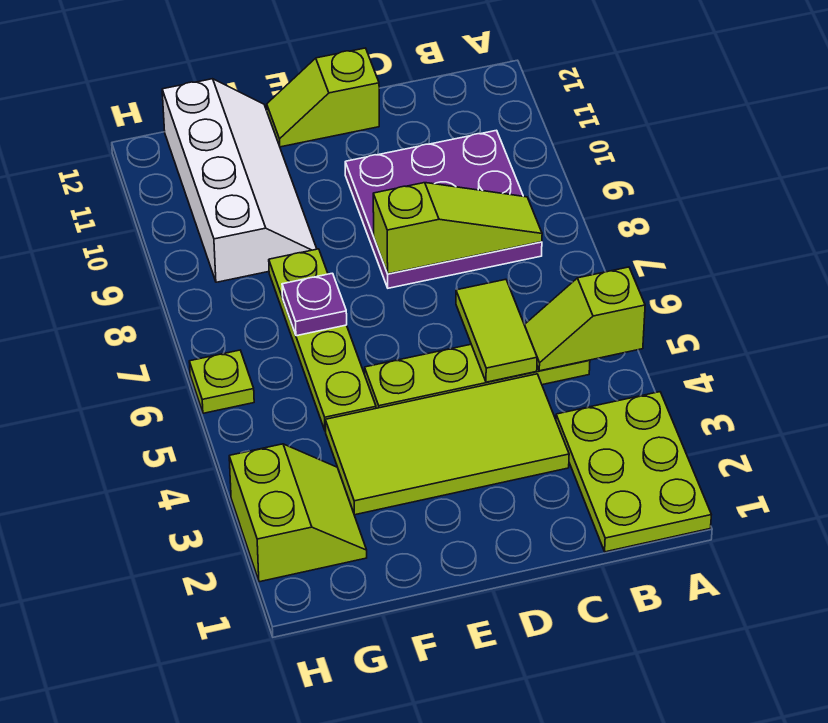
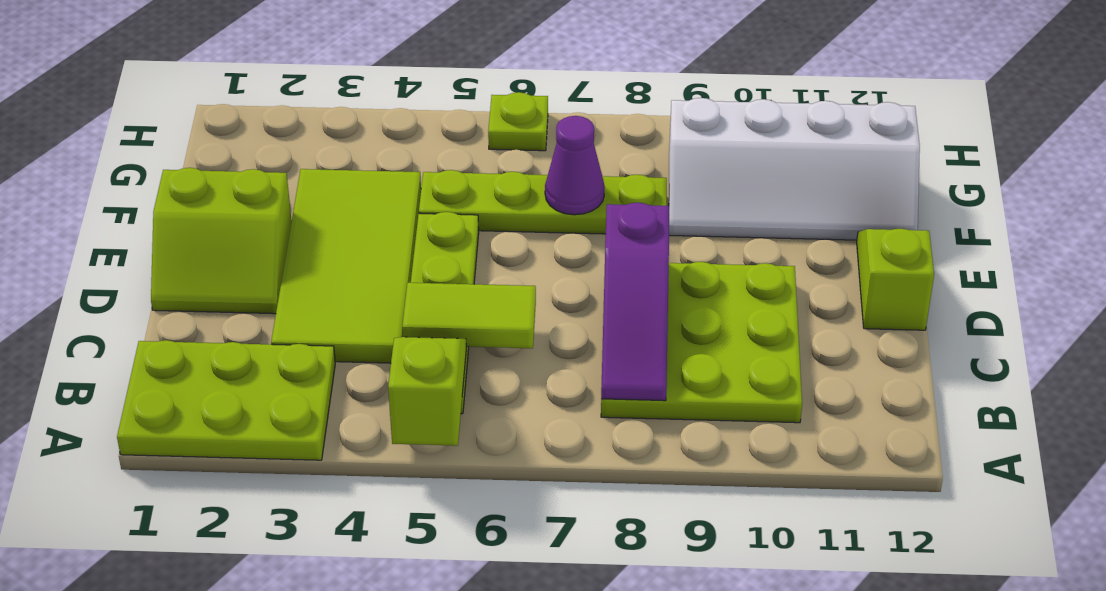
purple plate B8:D10 level 1 -> lime plate B8:D10 level 1
lime slope B8:D8 level 2 top D -> purple slope B8:D8 level 2 top D
purple plate F7 level 2 -> purple cone F7 level 2
lime slope G2:H3 level 1 top H -> lime slope D1:E2 level 1 top E

